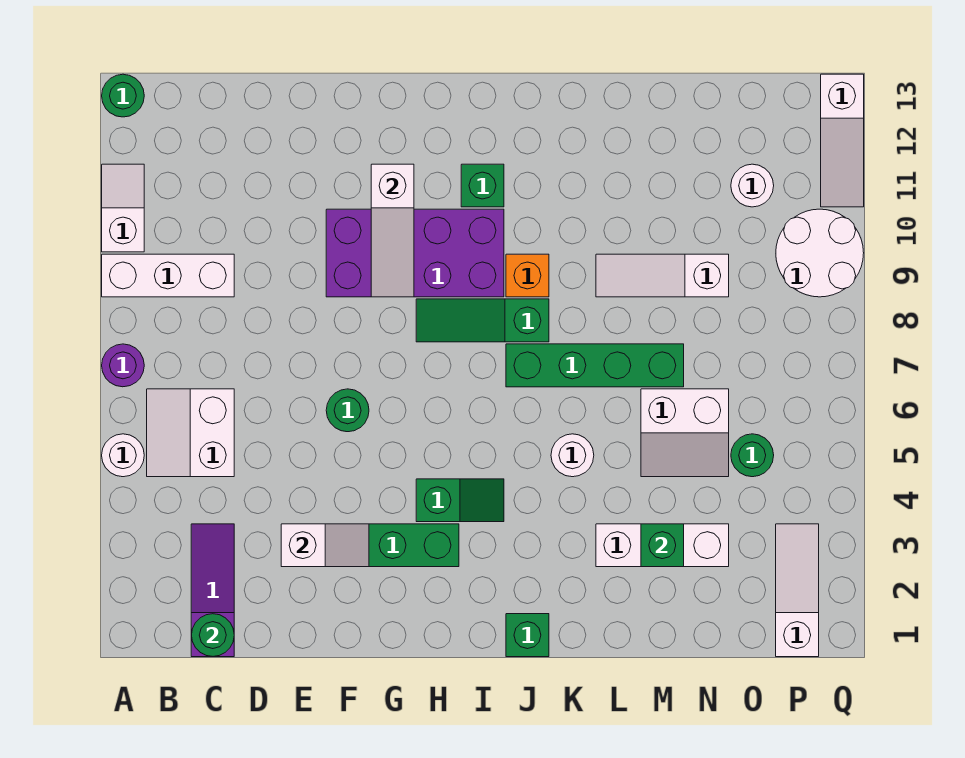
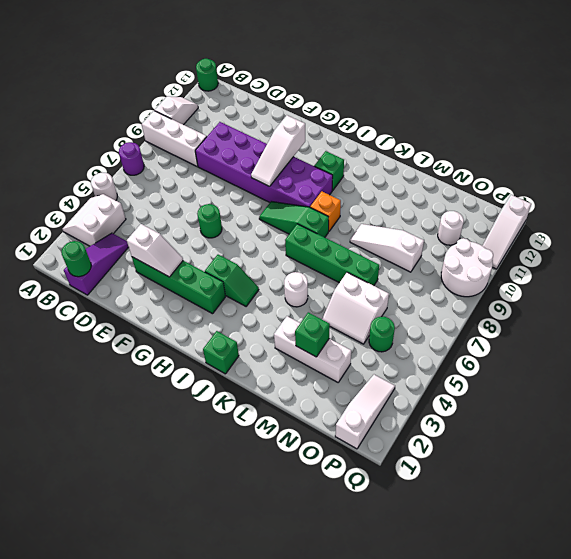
white slope B5:C6 level 1 top C -> white slope A3:B4 level 1 top B
purple brick F9:I10 level 1 -> purple brick D9:I10 level 1

